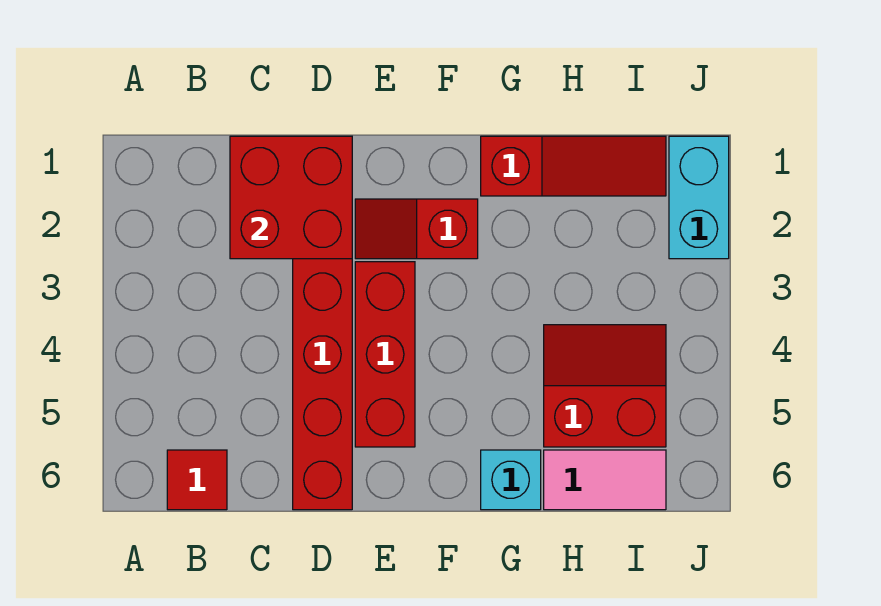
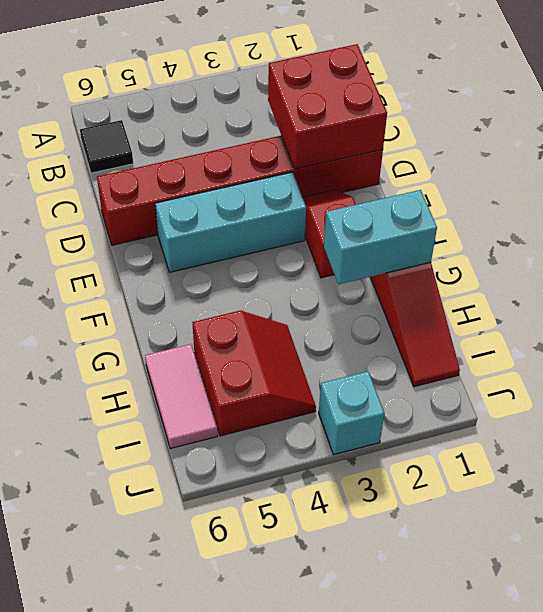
red tile B6 level 1 -> black tile B6 level 1
red brick E3:E5 level 1 -> cyan brick E3:E5 level 1
cyan brick G6 level 1 -> cyan brick J3 level 1
cyan brick J1:J2 level 1 -> cyan brick G1:G2 level 2

